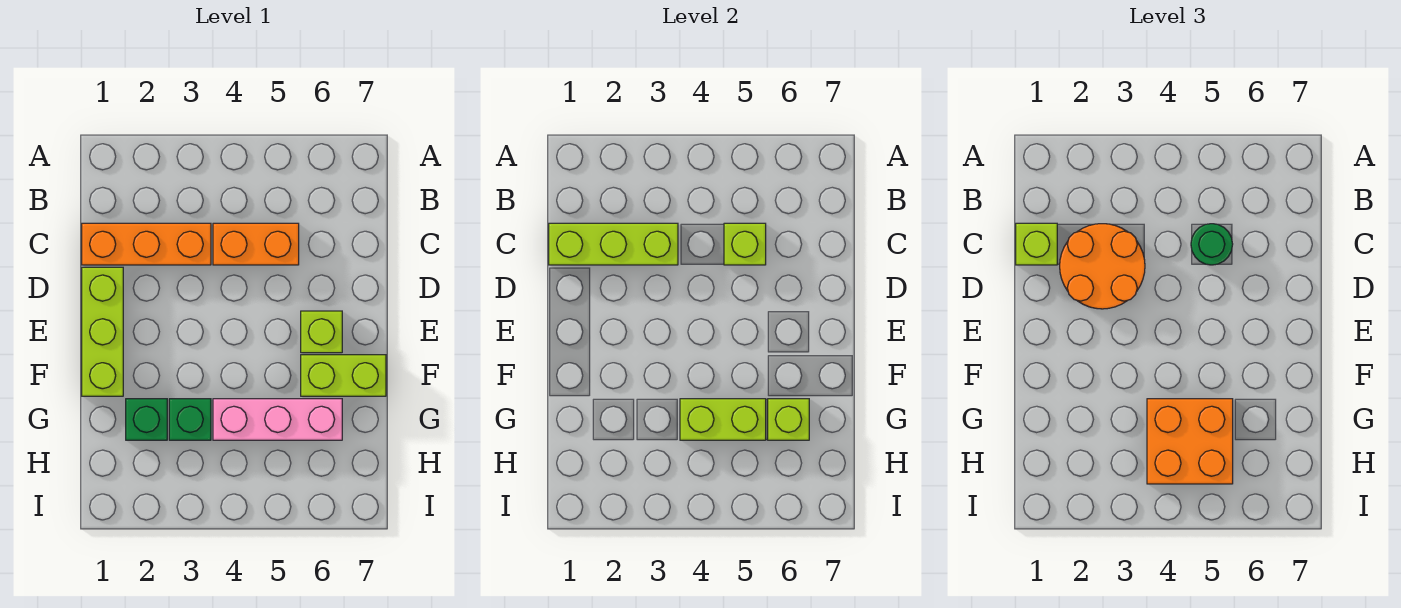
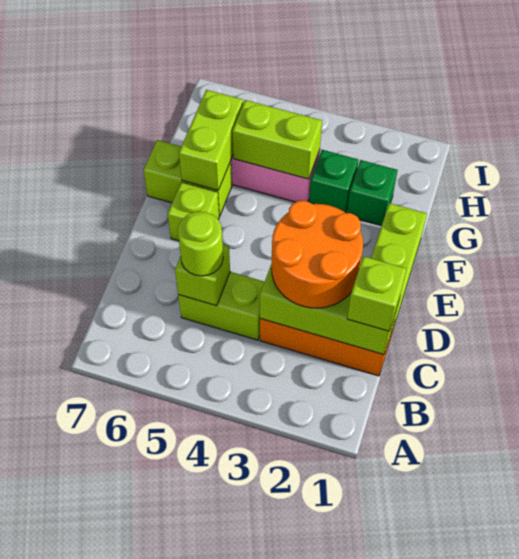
orange brick C4:C5 level 1 -> lime brick C4:C5 level 1
green round brick C5 level 3 -> lime round brick C5 level 3
orange brick G4:H5 level 3 -> none
lime brick G6 level 2 -> lime brick F6:G6 level 2

